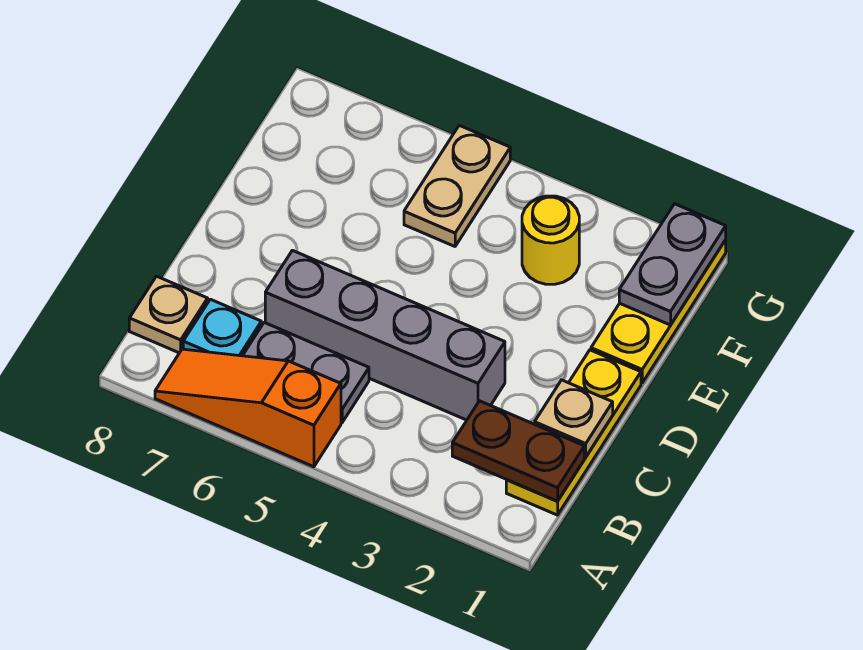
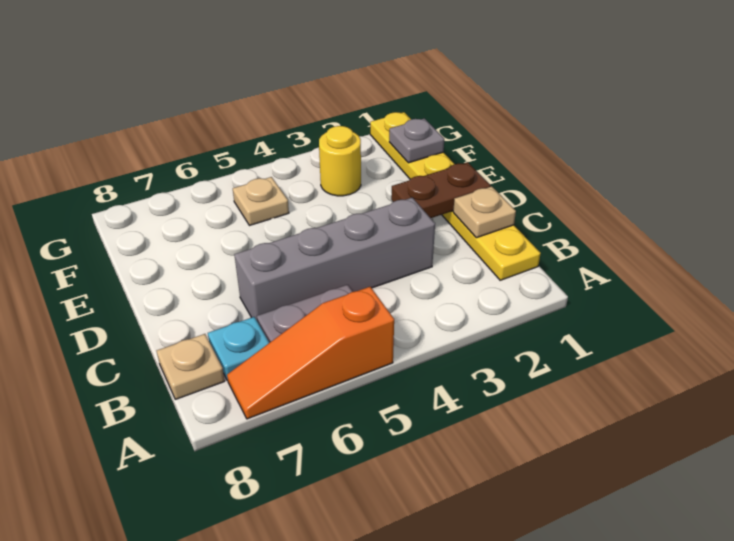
brown plate B1:B2 level 2 -> brown plate D1:D2 level 2
grey plate F1:G1 level 2 -> grey plate F1 level 2
tan plate F5:G5 level 1 -> tan plate F5 level 1

